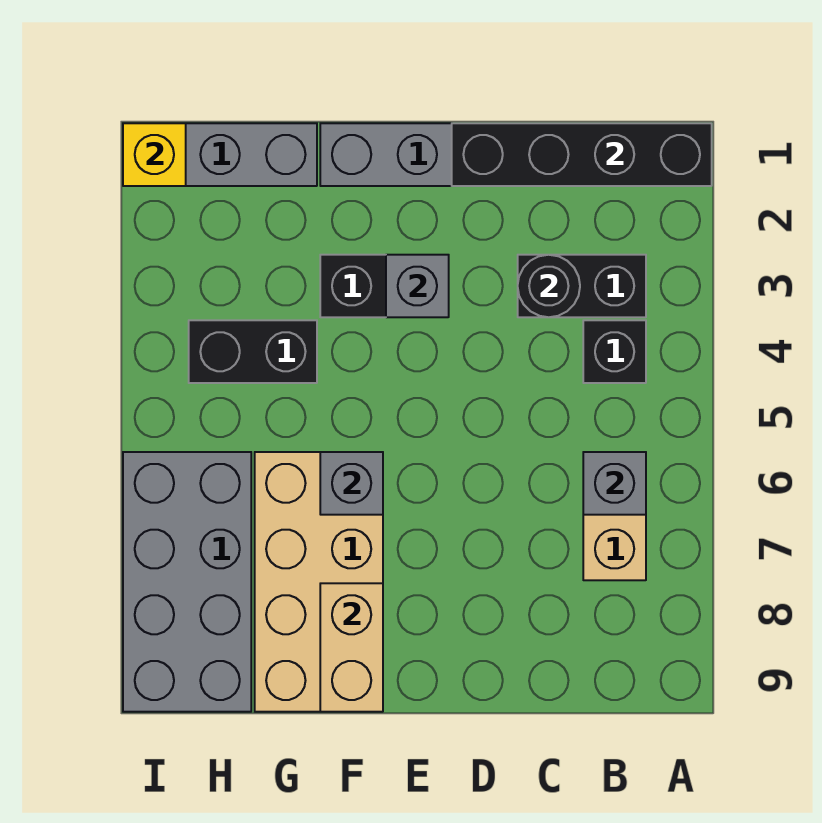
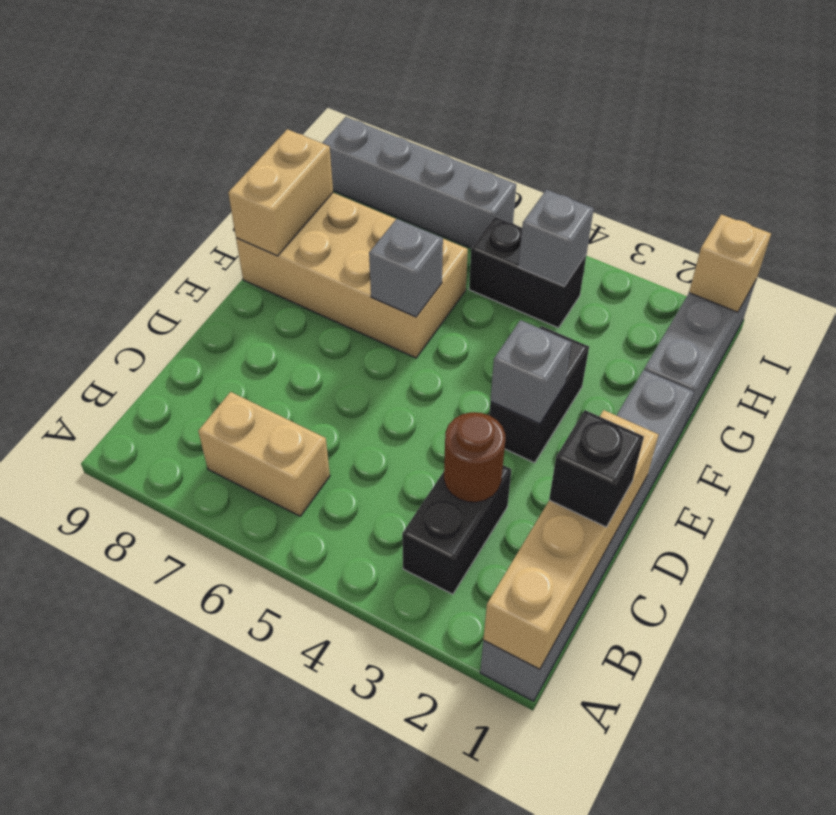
black brick A1:D1 level 2 -> tan brick A1:D1 level 2
black brick B4 level 1 -> black brick C1 level 3
grey brick B6 level 2 -> grey brick H4 level 2
black round brick C3 level 2 -> brown round brick C3 level 2
tan brick F8:F9 level 2 -> tan brick F9:G9 level 2
black brick G4:H4 level 1 -> black brick H4:H5 level 1
grey brick H6:I9 level 1 -> grey brick I6:I9 level 1
yellow brick I1 level 2 -> tan brick I1 level 2

